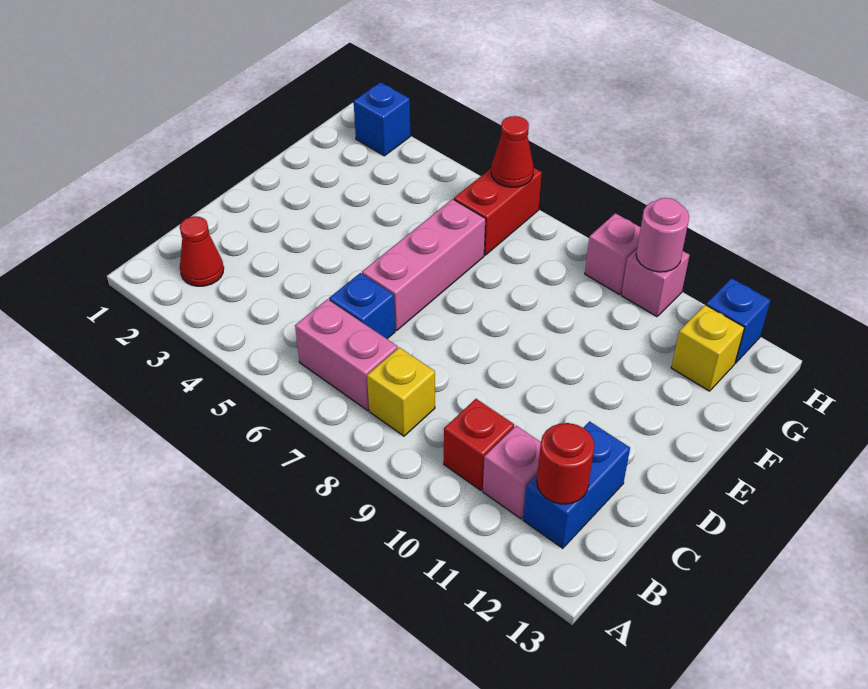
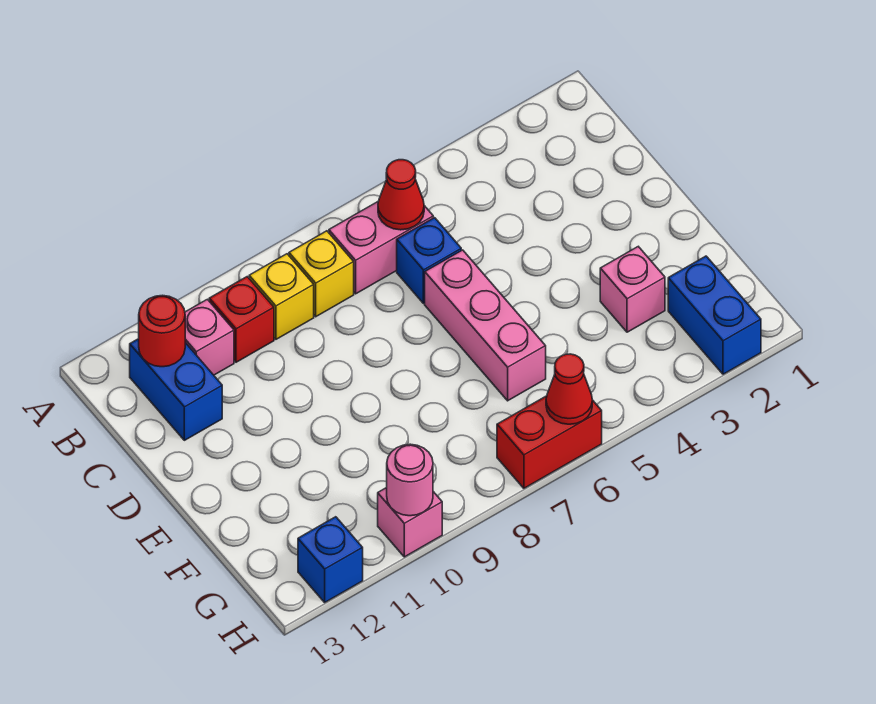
red cone B2 level 1 -> red cone B6 level 2
red brick G6:H6 level 1 -> red brick H6:H7 level 1
yellow brick G12 level 1 -> yellow brick B9 level 1
blue brick H2 level 1 -> blue brick G2:H2 level 1
pink brick H9 level 1 -> pink brick F3 level 1

